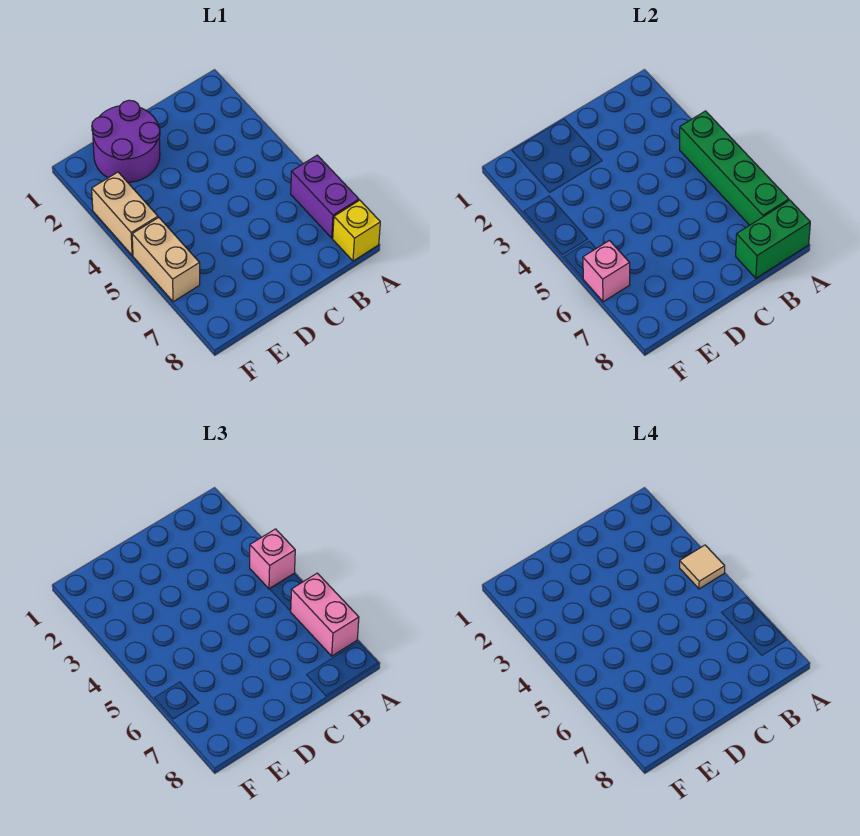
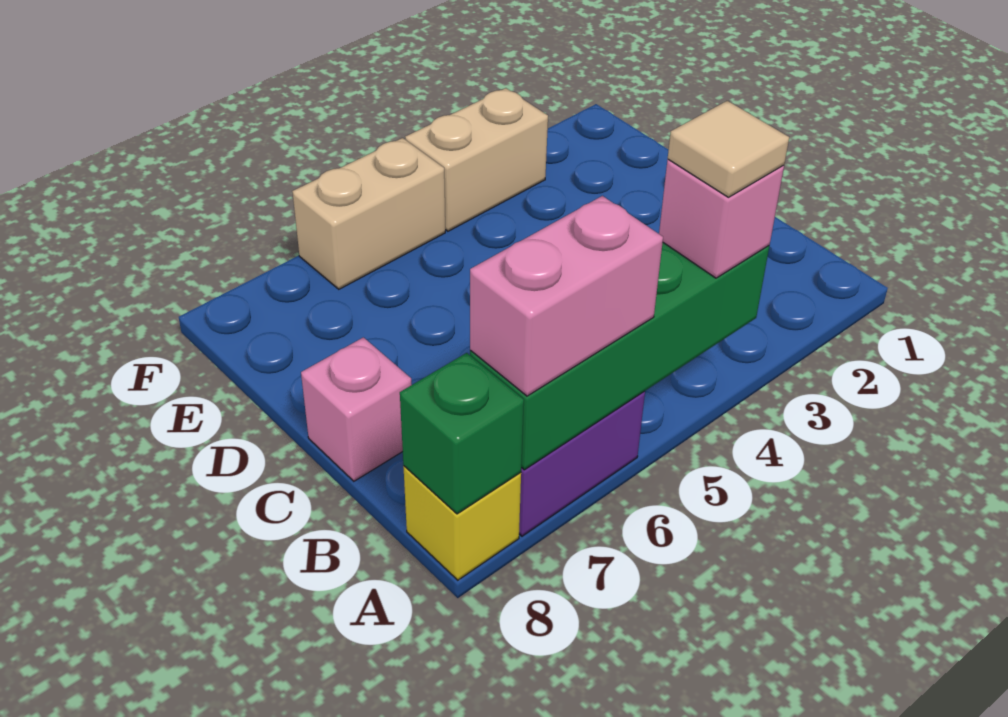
green brick A8:B8 level 2 -> green brick A8 level 2
purple round brick D1:E2 level 1 -> none
pink brick F6 level 2 -> pink brick C8 level 1

